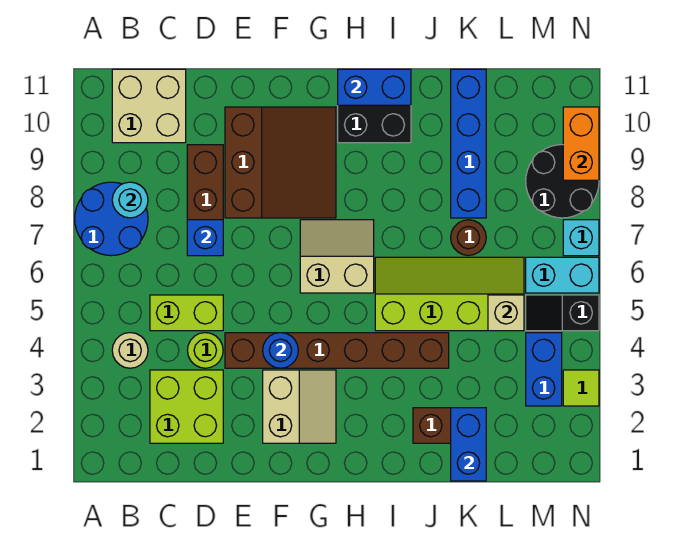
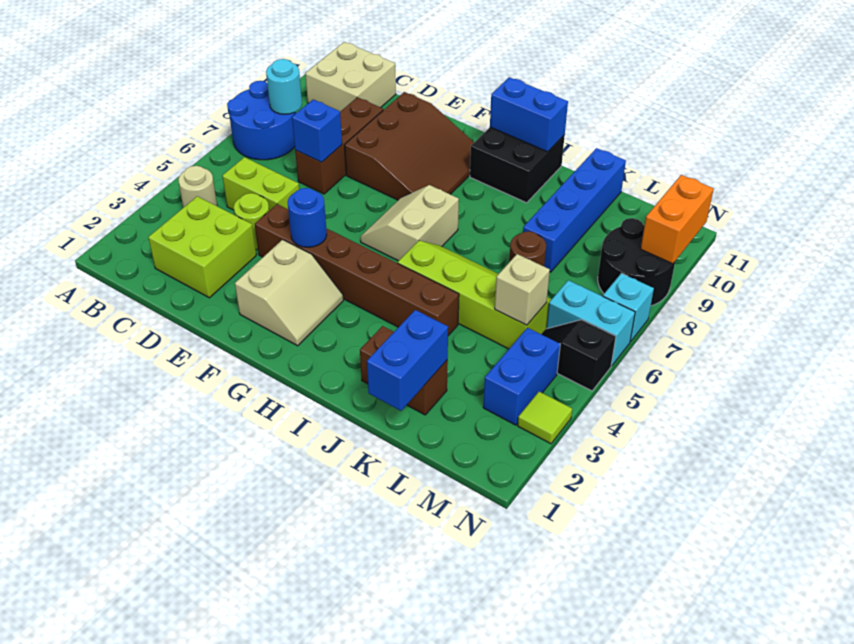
tan slope G6:H7 level 1 top 6 -> tan slope G6:H7 level 1 top H

